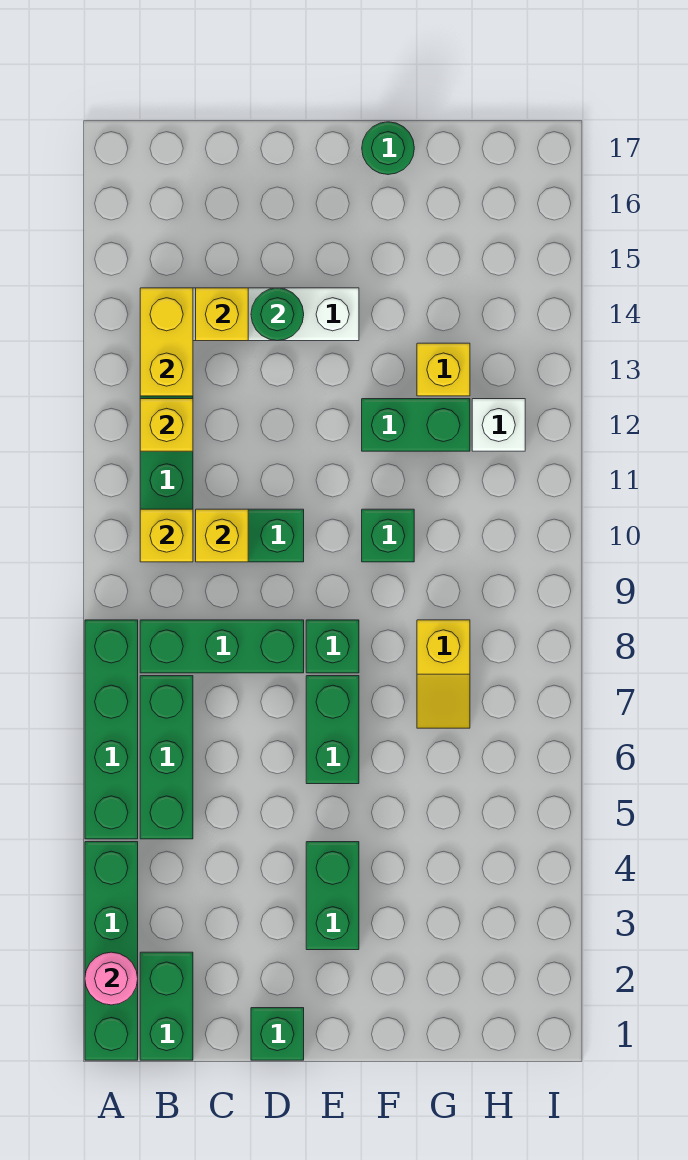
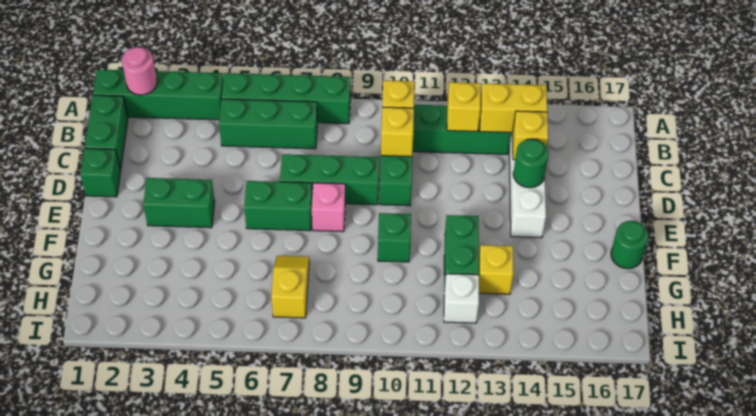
green brick B1:B2 level 1 -> green brick B1:C1 level 1
green brick B8:D8 level 1 -> green brick D7:D9 level 1
green brick E8 level 1 -> pink brick E8 level 1
yellow slope G7:G8 level 1 top 8 -> yellow slope G7:H7 level 1 top H

